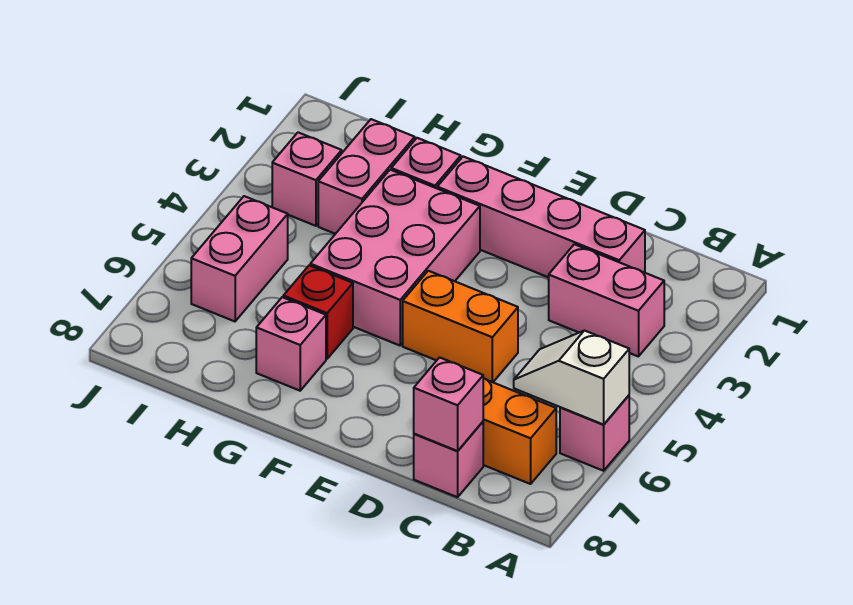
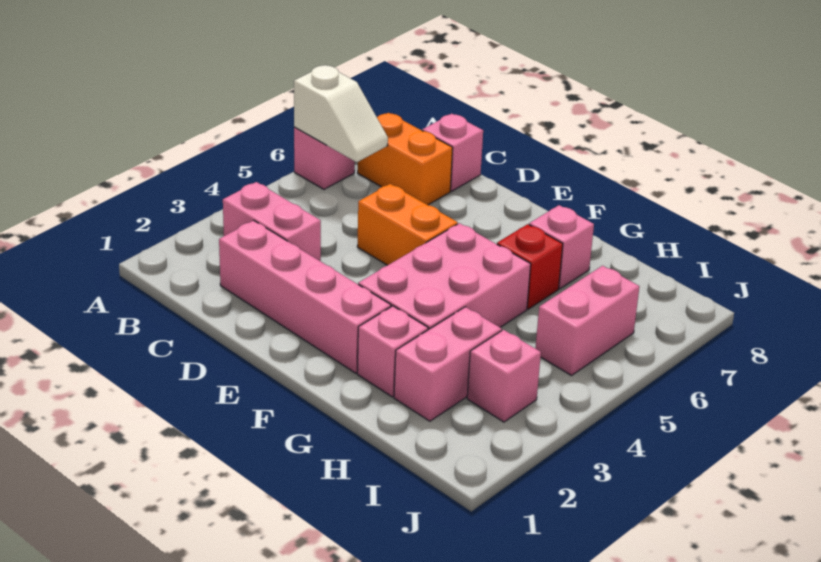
pink brick C8 level 2 -> none

